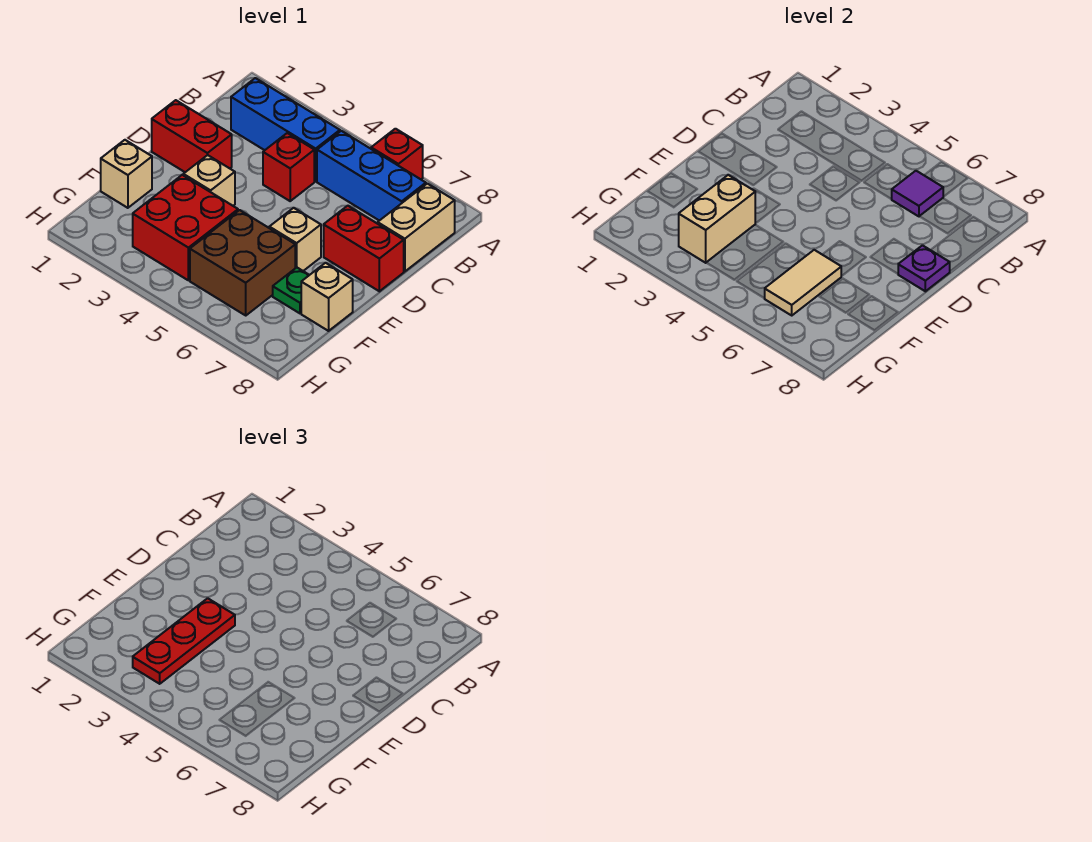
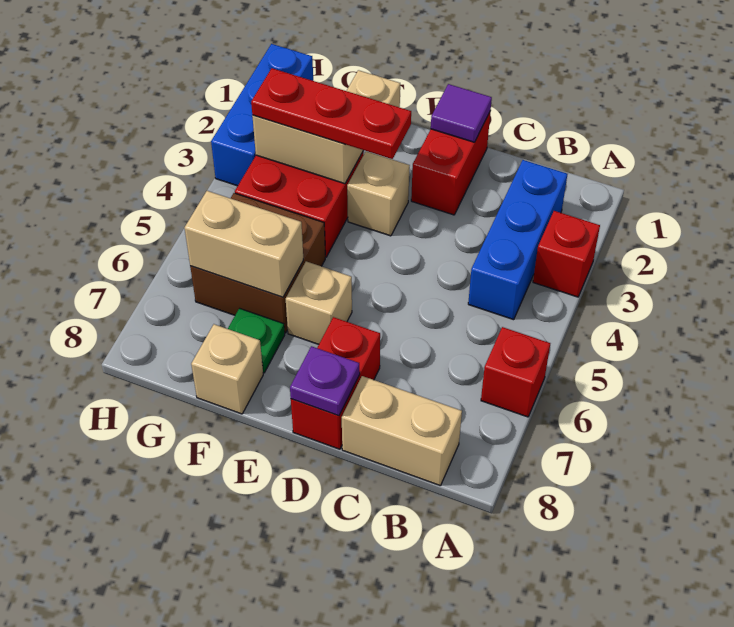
blue brick B5:B7 level 1 -> blue brick H1:H3 level 1
purple tile B6 level 2 -> purple tile D1 level 2
red brick C4 level 1 -> red brick A3 level 1
tan tile F6:G6 level 2 -> tan brick F6:G6 level 2

